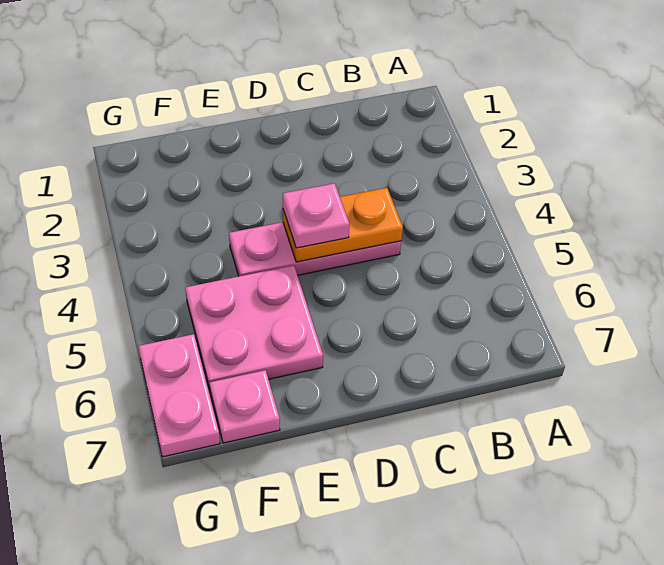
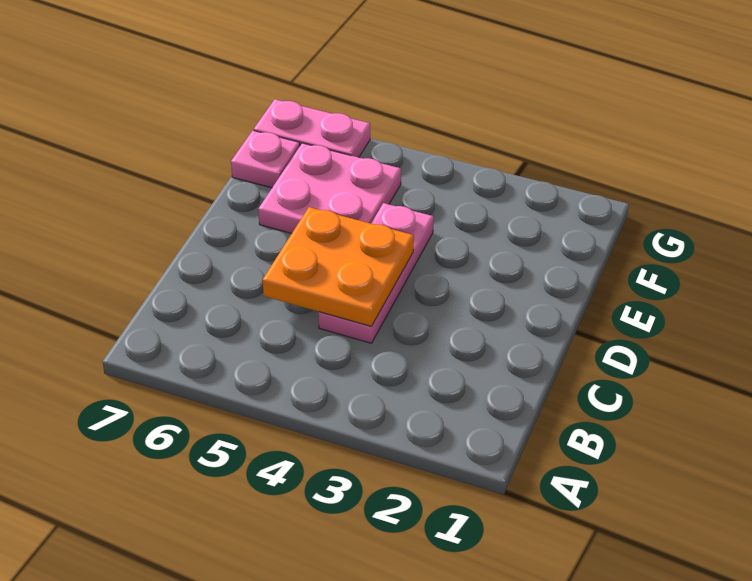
orange plate C4:D4 level 2 -> orange plate C4:D5 level 2
pink plate D4 level 3 -> none

